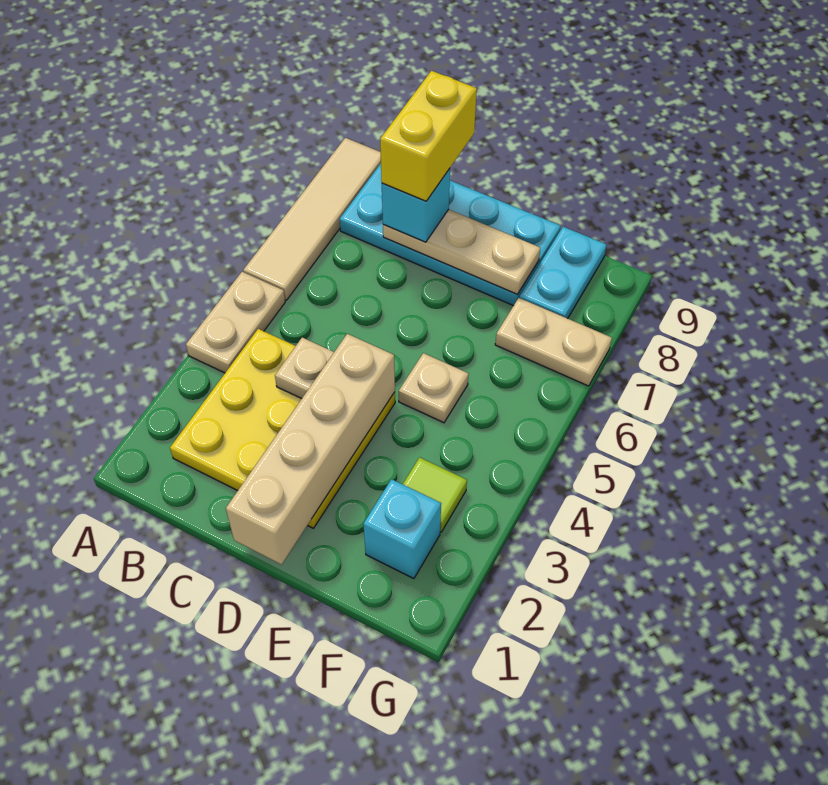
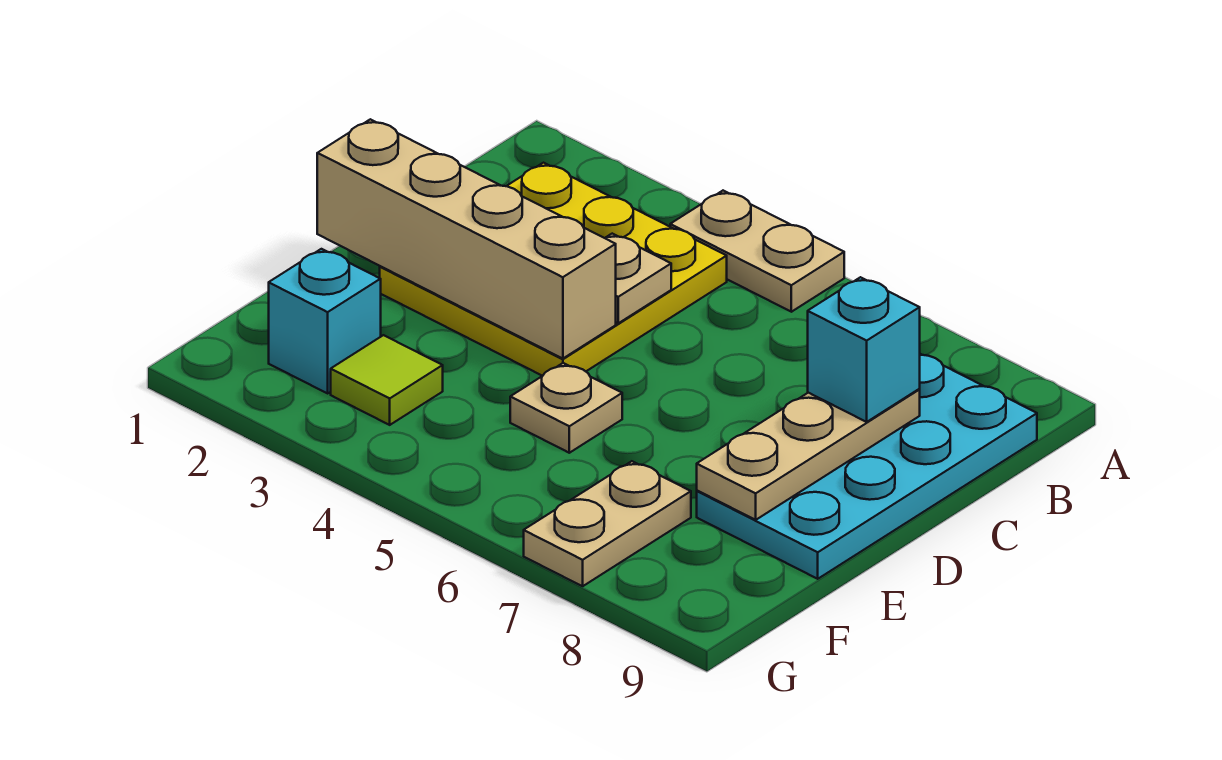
tan tile A6:A9 level 1 -> none
yellow brick C8:C9 level 4 -> none
cyan plate F8:F9 level 1 -> none

